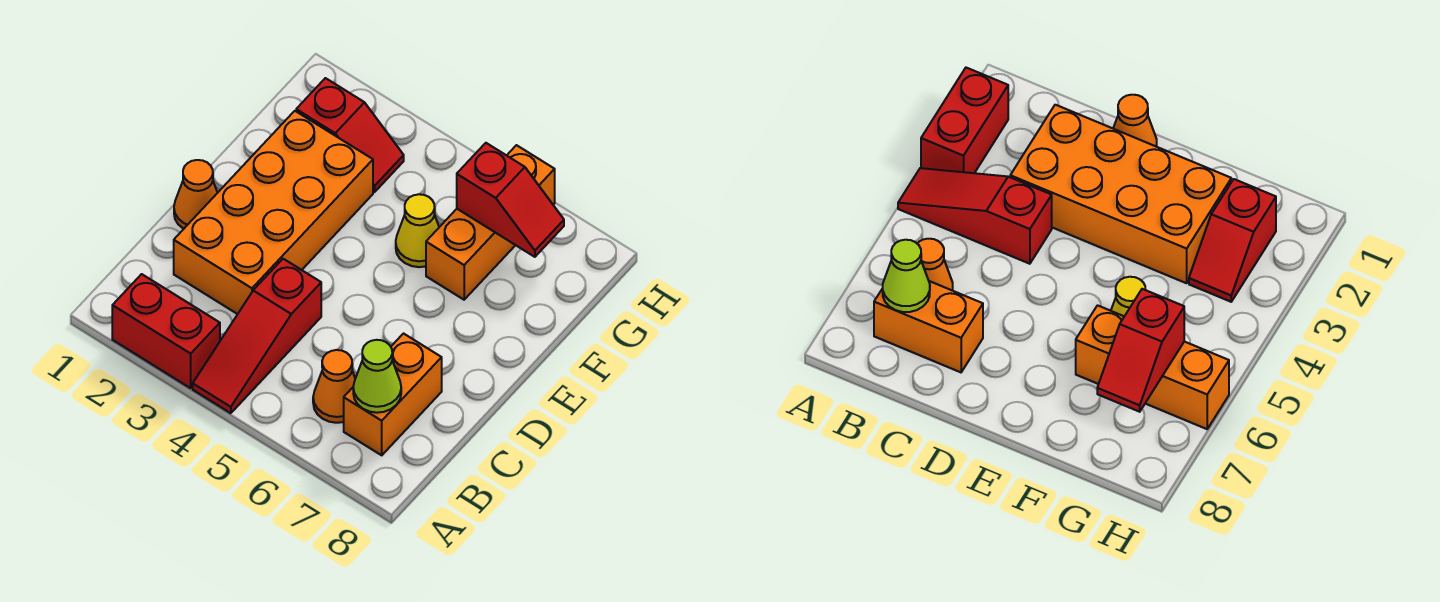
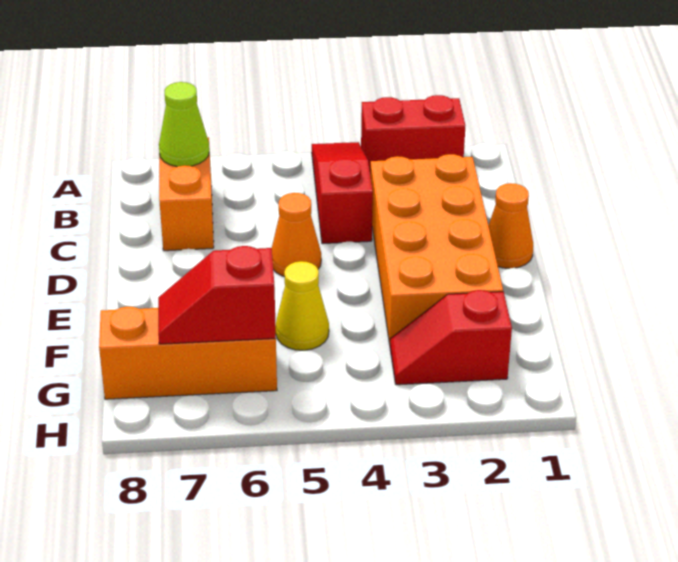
orange cone B6 level 1 -> orange cone D5 level 1
orange brick F6:H6 level 1 -> orange brick G6:G8 level 1

